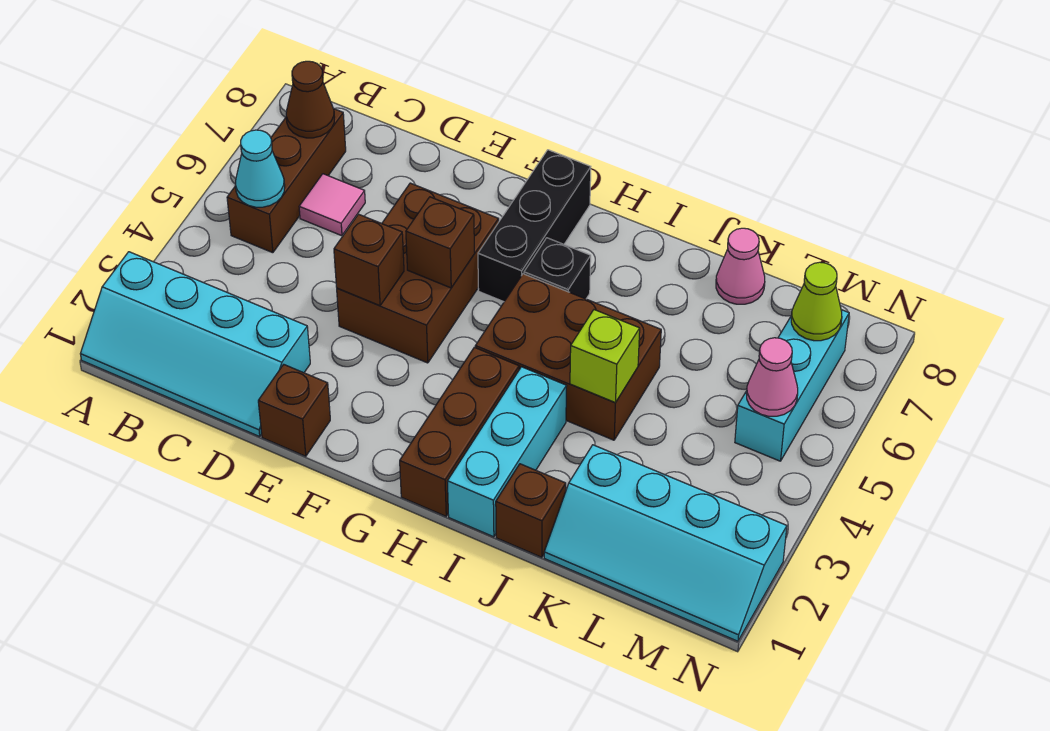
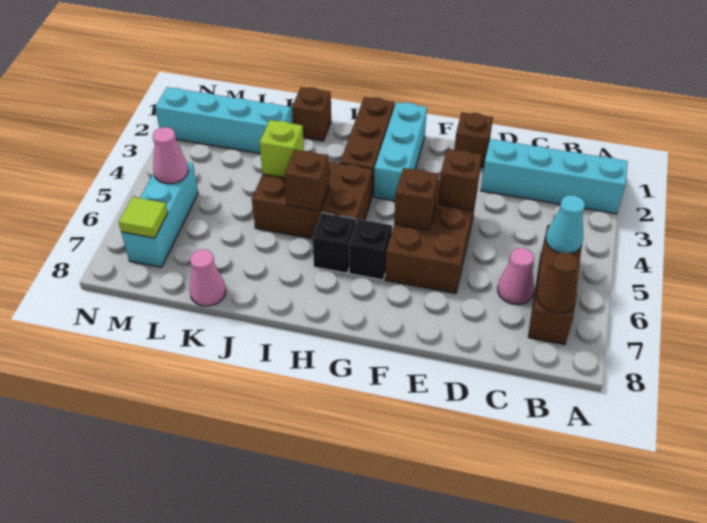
pink tile C6 level 1 -> pink cone C6 level 1
black brick G6:G8 level 1 -> black brick G6 level 1
cyan brick I1:I3 level 1 -> cyan brick G1:G3 level 1
none -> brown brick I5 level 2
lime cone M7 level 2 -> lime tile M7 level 2

